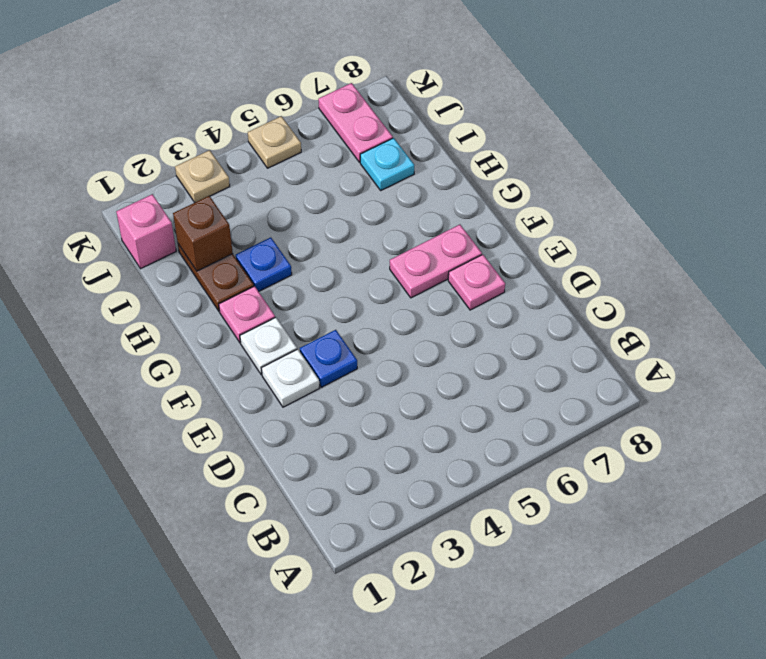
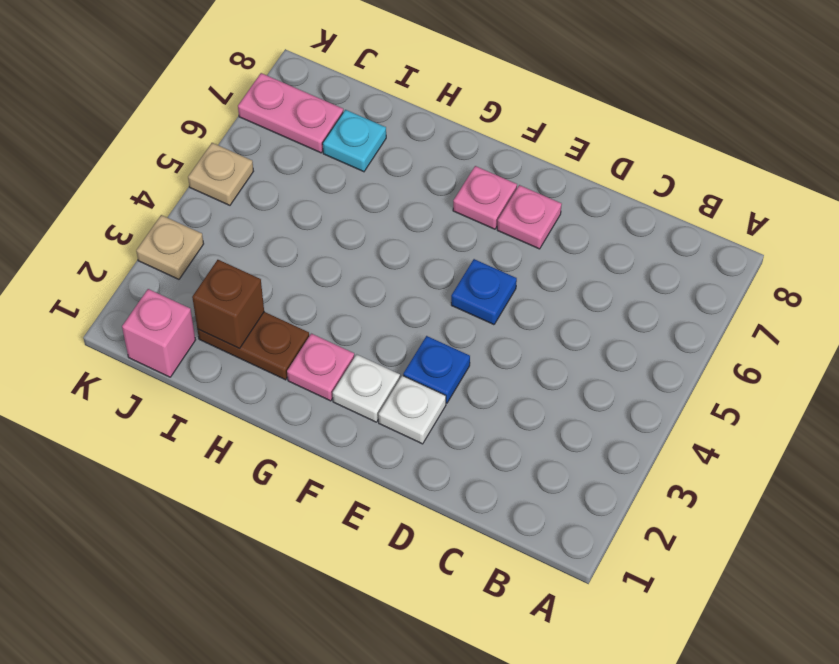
pink plate F6:F7 level 1 -> pink plate F7 level 1
blue plate H3 level 1 -> blue plate E5 level 1

